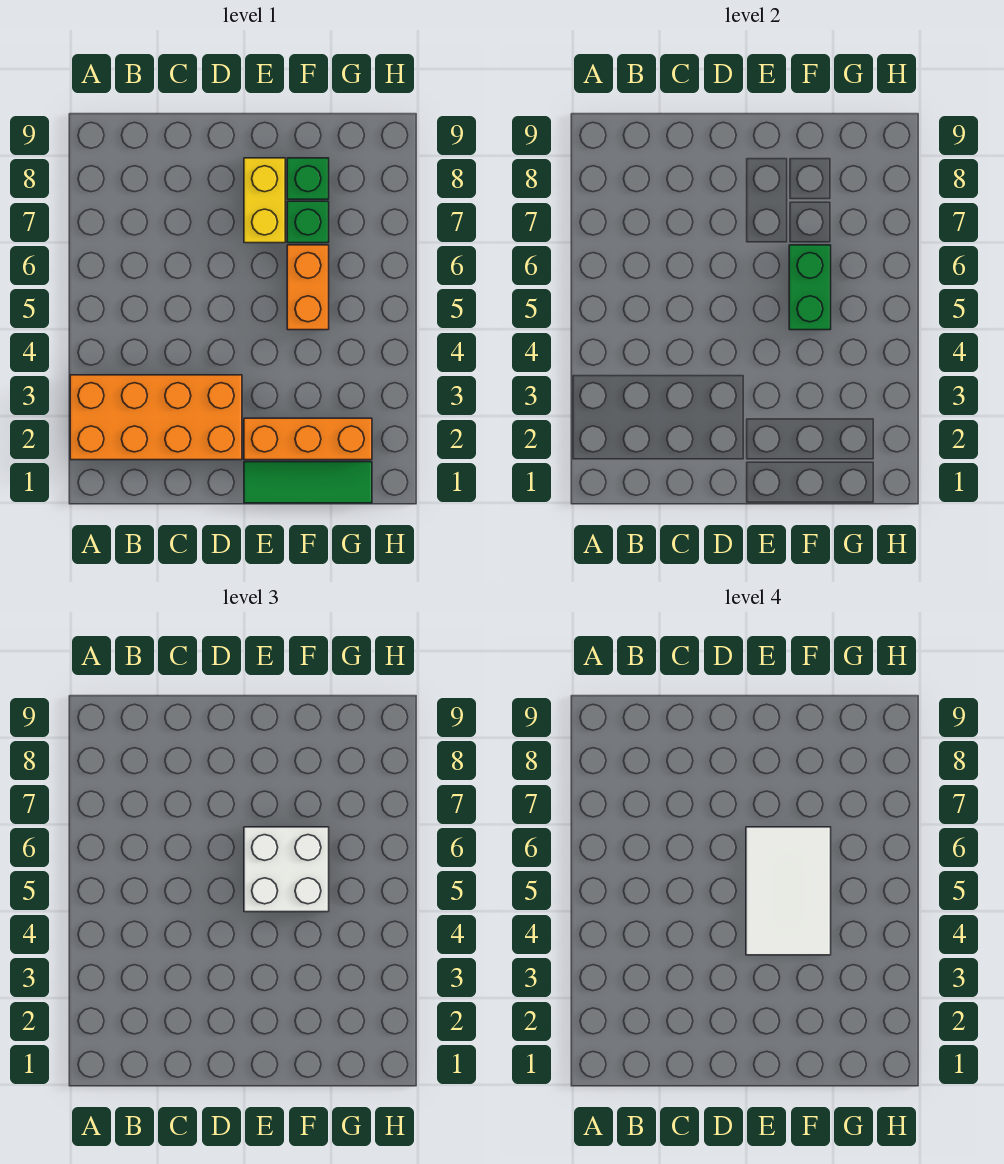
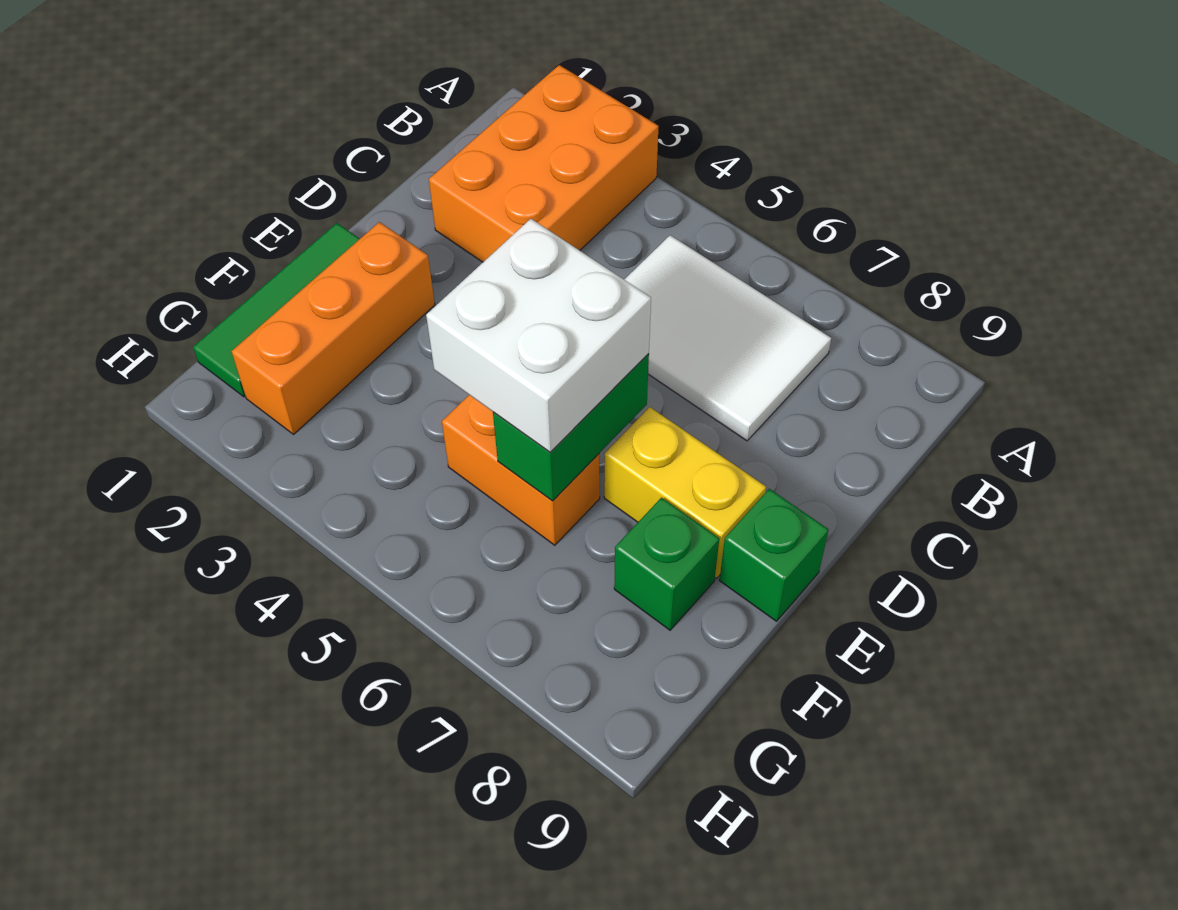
orange brick A2:D3 level 1 -> orange brick A2:C3 level 1
white tile E4:F6 level 4 -> white tile B5:C7 level 1
green brick F5:F6 level 2 -> green brick E6:F6 level 2
green brick F7 level 1 -> green brick E9 level 1

